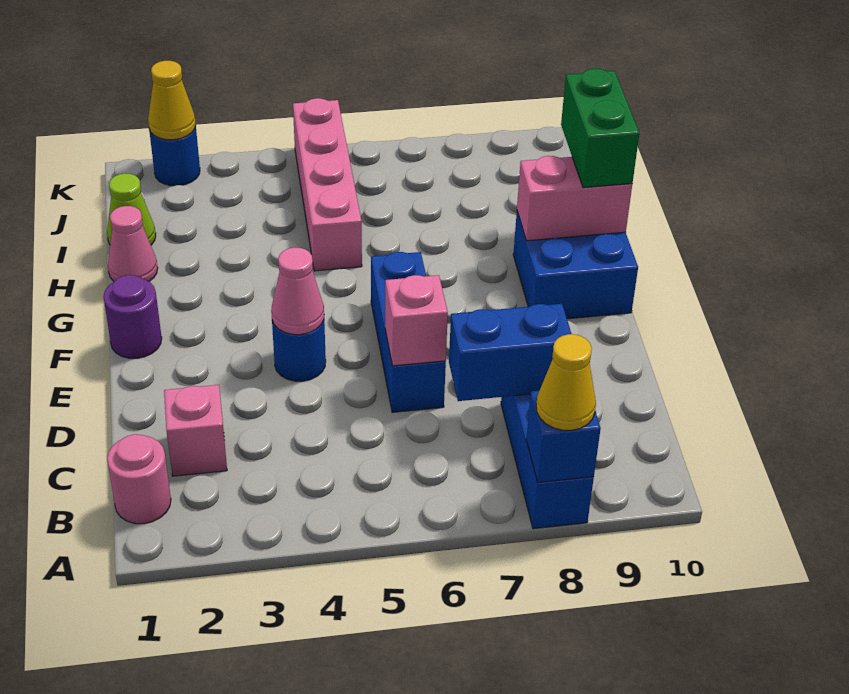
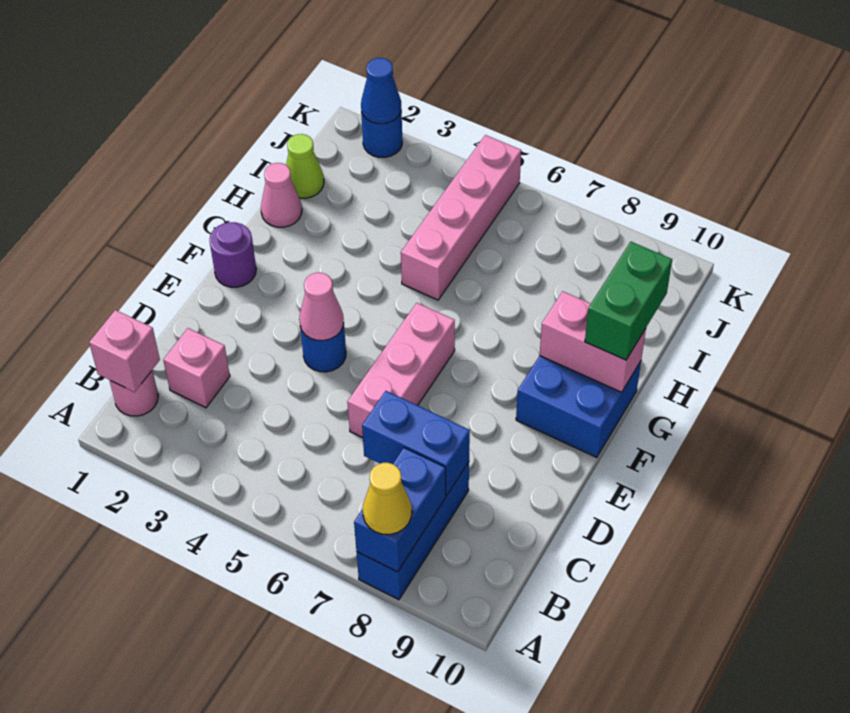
blue brick A8 level 2 -> blue brick A8:B8 level 2
blue brick D6:F6 level 1 -> pink brick D6:F6 level 1
pink brick D6 level 2 -> pink brick B1 level 2
yellow cone K2 level 2 -> blue cone K2 level 2

